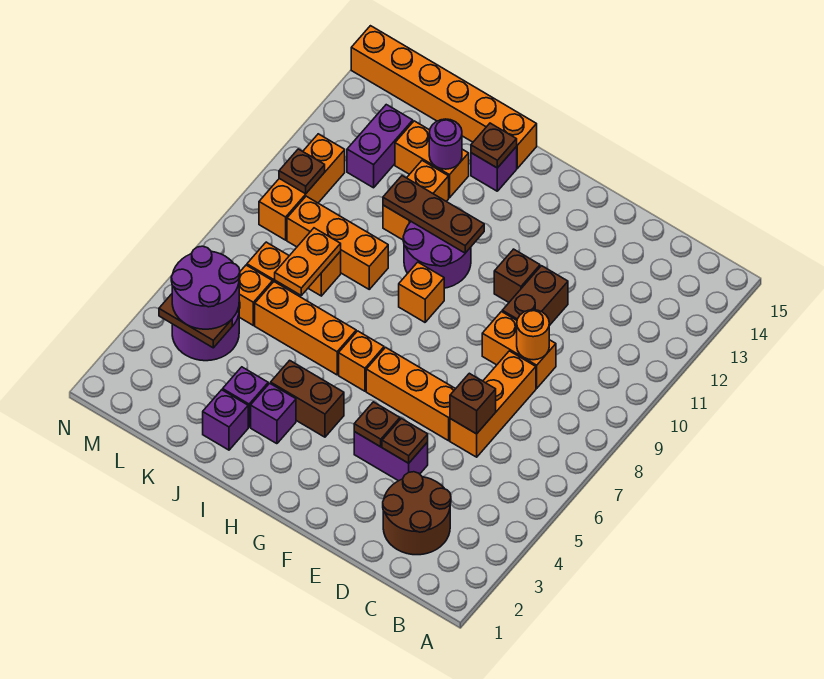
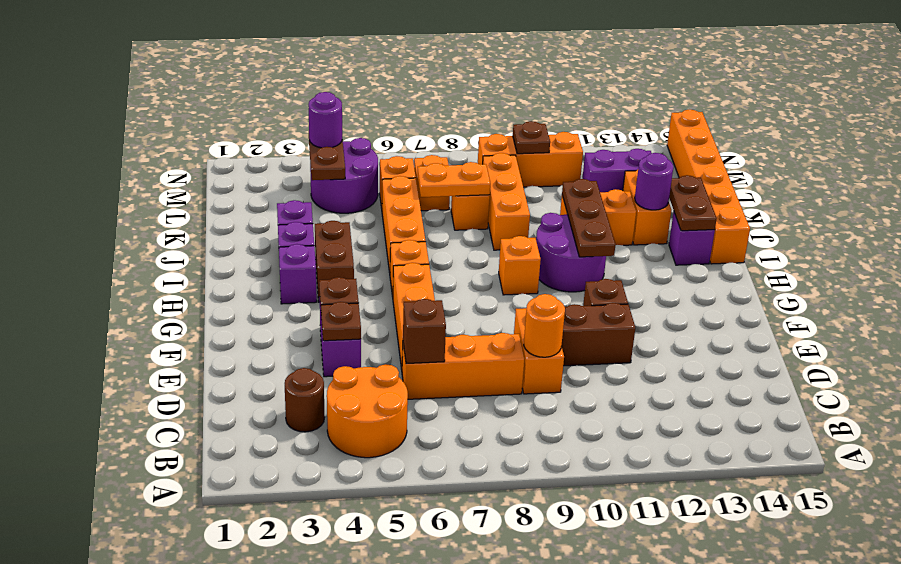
none -> orange round brick B4:C5 level 1
brown round brick C2:D3 level 1 -> brown round brick C3 level 1
brown plate I14 level 2 -> brown plate I14:J14 level 2
purple brick J2 level 1 -> purple brick H3 level 1
purple round brick L4:M5 level 3 -> purple round brick M4 level 3

